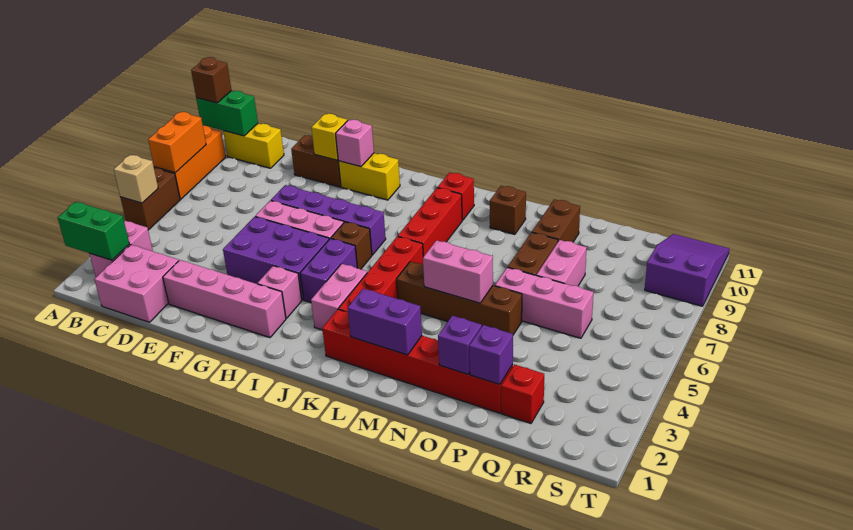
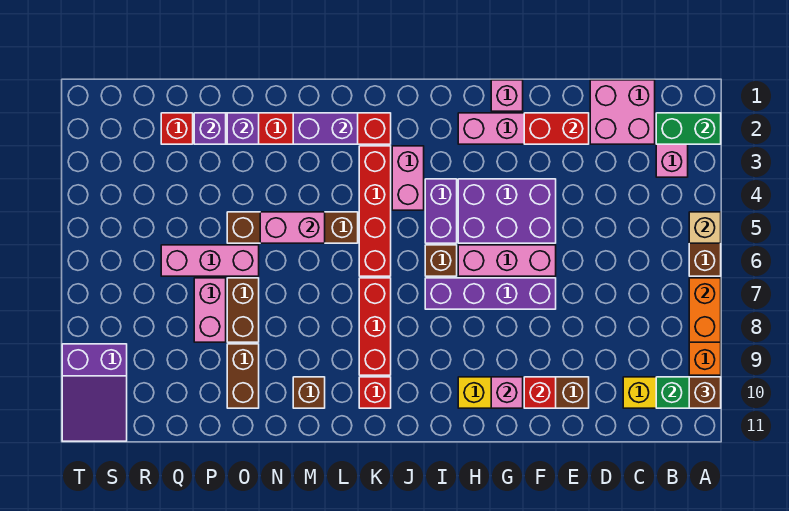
none -> red brick E2:F2 level 2
yellow brick F10 level 2 -> red brick F10 level 2
pink brick H3 level 1 -> pink brick G1 level 1

